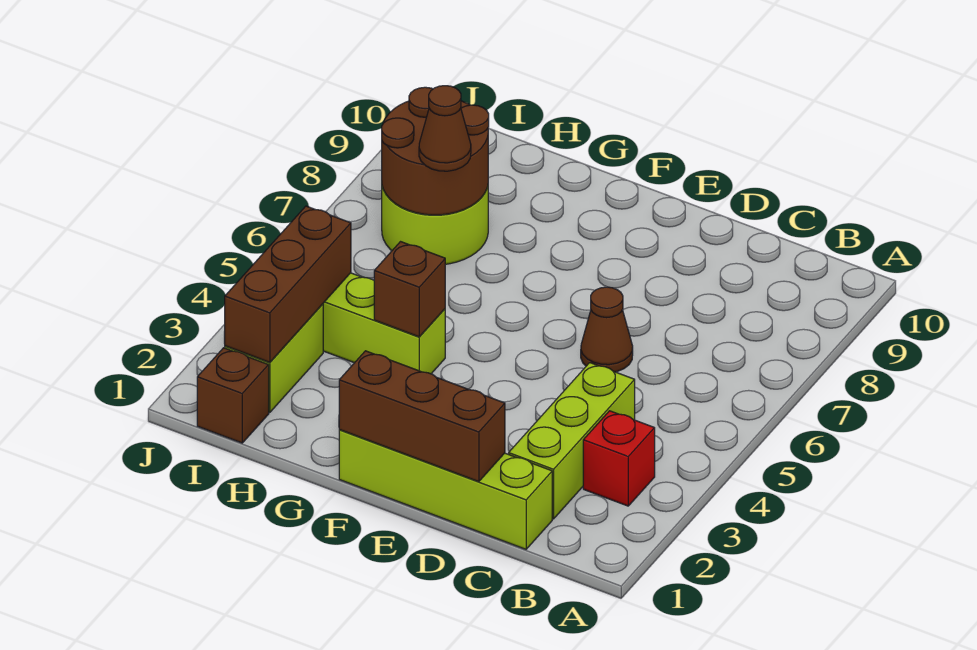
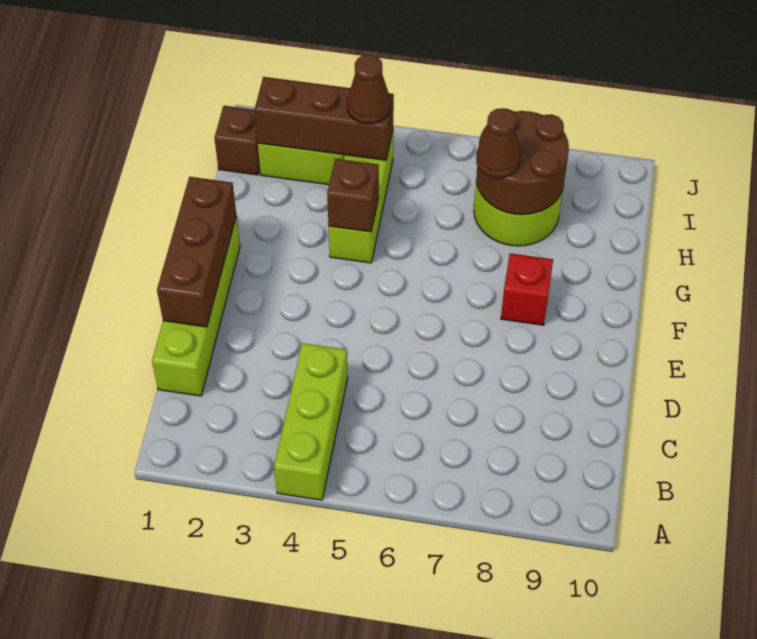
red brick B3 level 1 -> red brick F8 level 1
lime brick C2:C4 level 1 -> lime brick A4:C4 level 1
brown cone D6 level 1 -> brown cone I4 level 3

